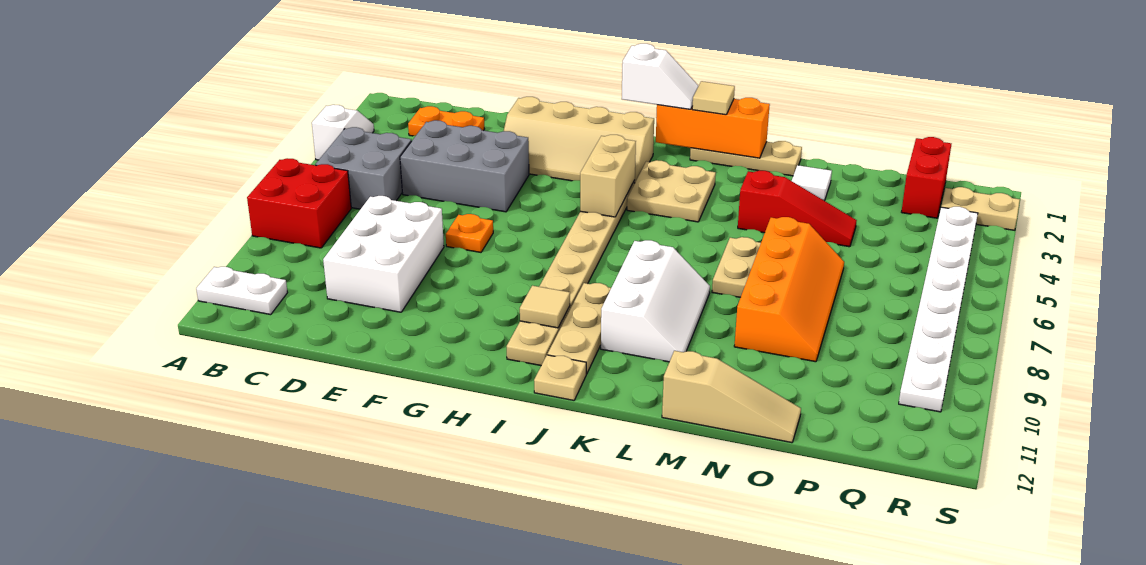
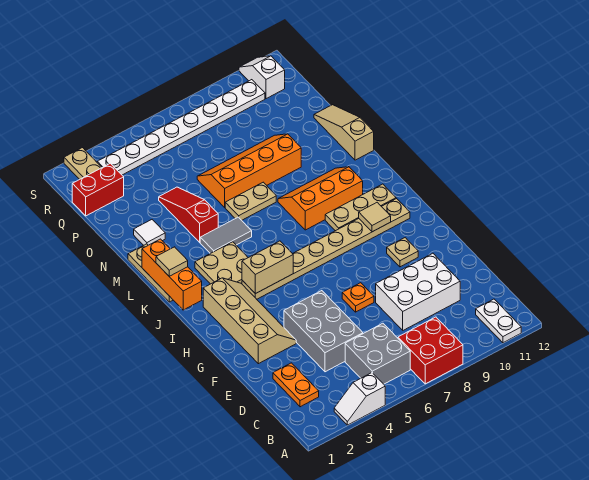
white slope I1:J1 level 3 top I -> white slope R11:S11 level 1 top R
tan plate J12 level 1 -> tan plate G10 level 1
white slope K8:L10 level 1 top K -> orange slope K8:L10 level 1 top K
none -> grey tile L4:L5 level 1

